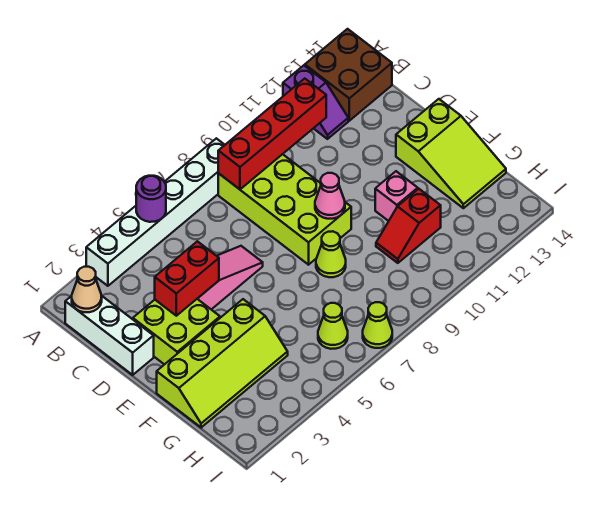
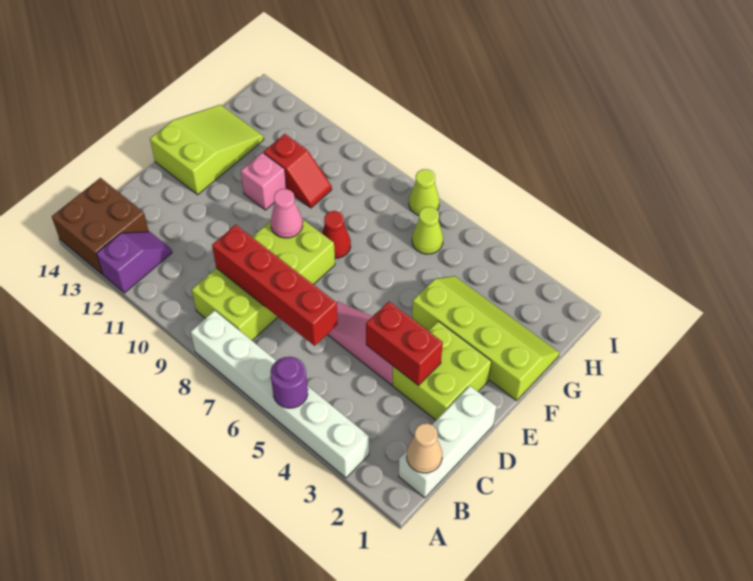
red brick B8:B11 level 2 -> red brick C6:C9 level 2
lime cone F8 level 1 -> red cone F8 level 1

